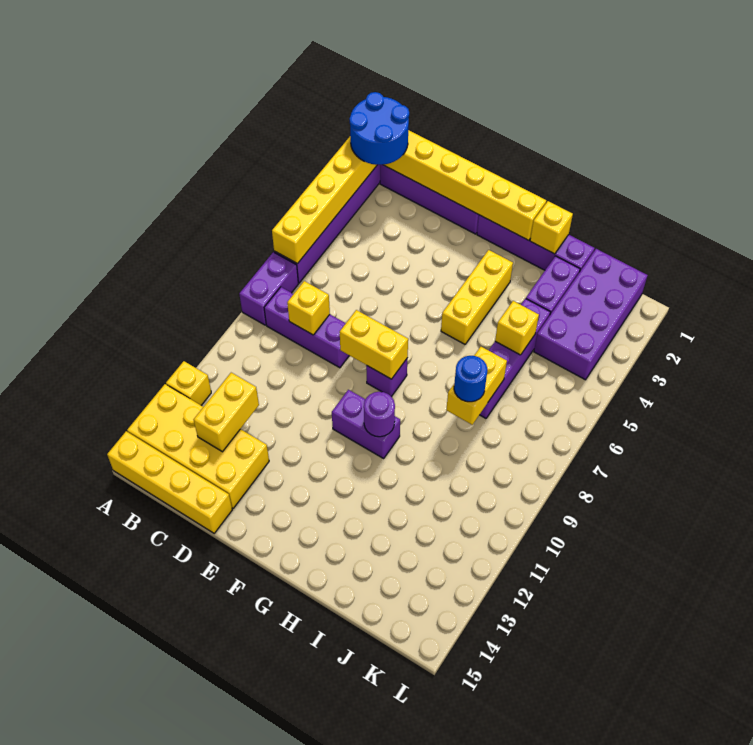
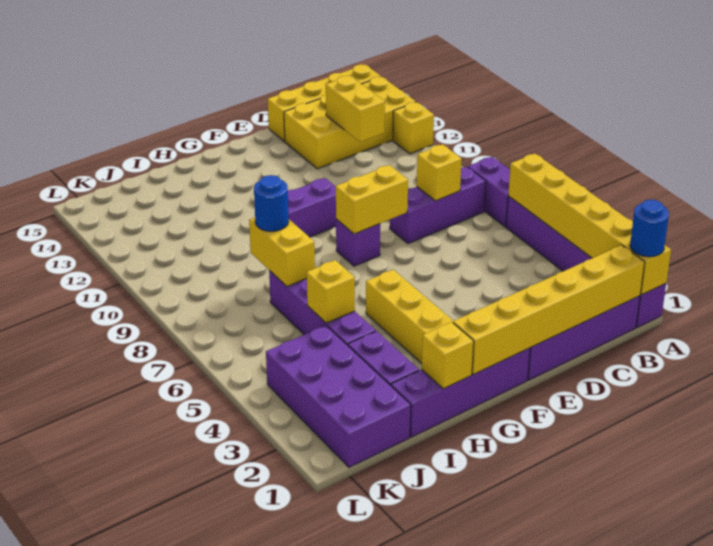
blue round brick A1:B2 level 3 -> blue round brick A1 level 3
purple round brick G10 level 2 -> none

